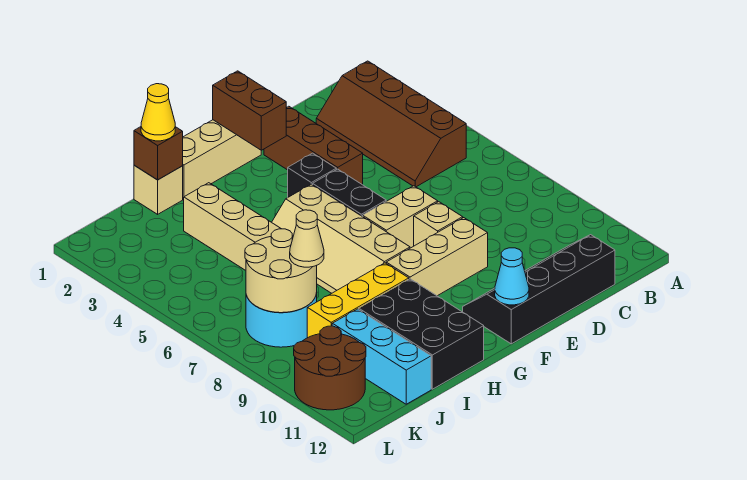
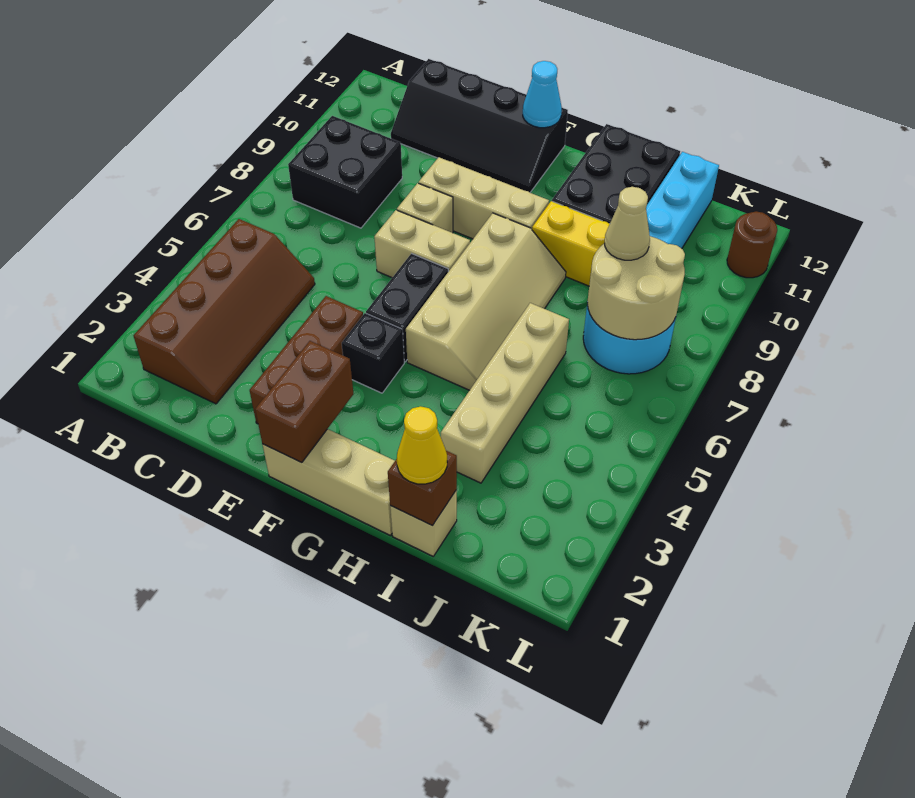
none -> black brick B8:C9 level 1
brown round brick K10:L11 level 1 -> brown round brick L11 level 1

